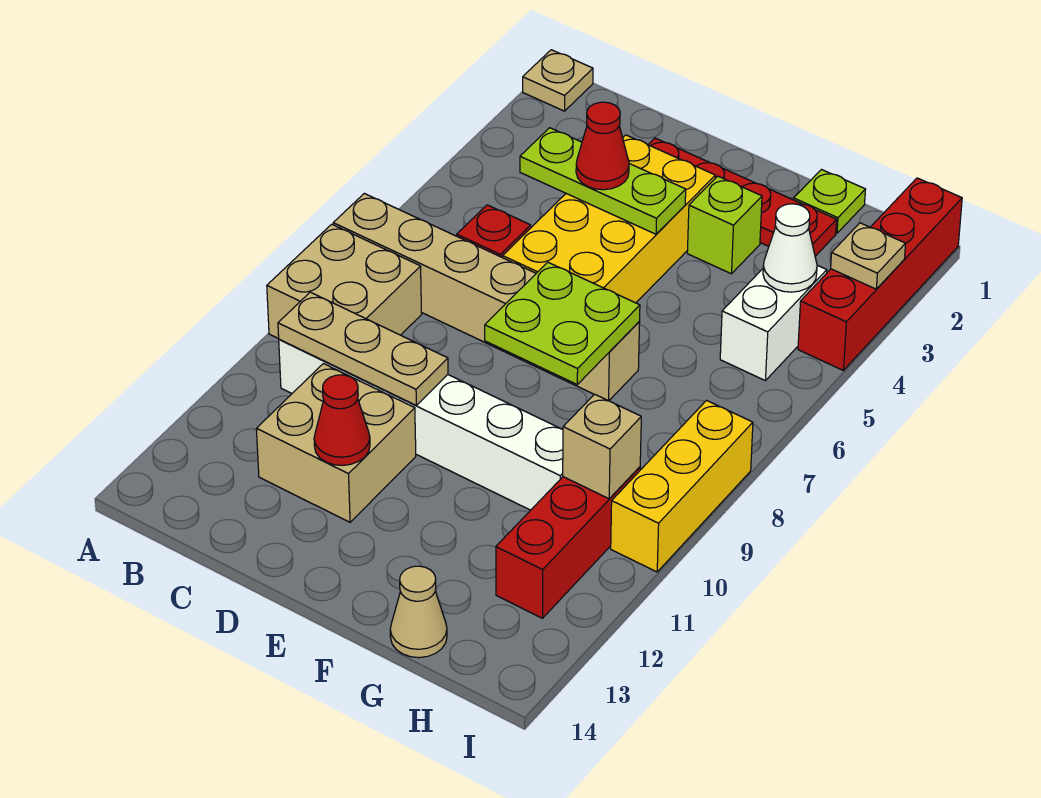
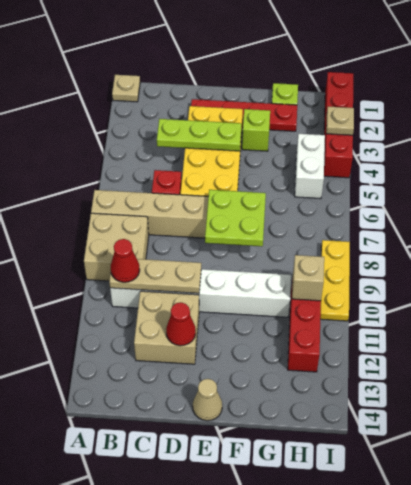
red cone D4 level 3 -> red cone B10 level 3
tan cone G14 level 1 -> tan cone E14 level 1
white cone H4 level 2 -> none
yellow brick I8:I10 level 1 -> yellow plate I8:I10 level 1

